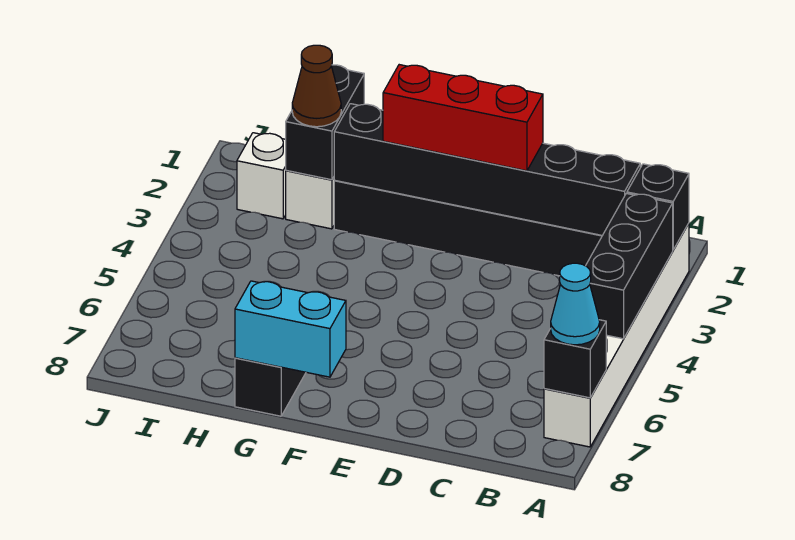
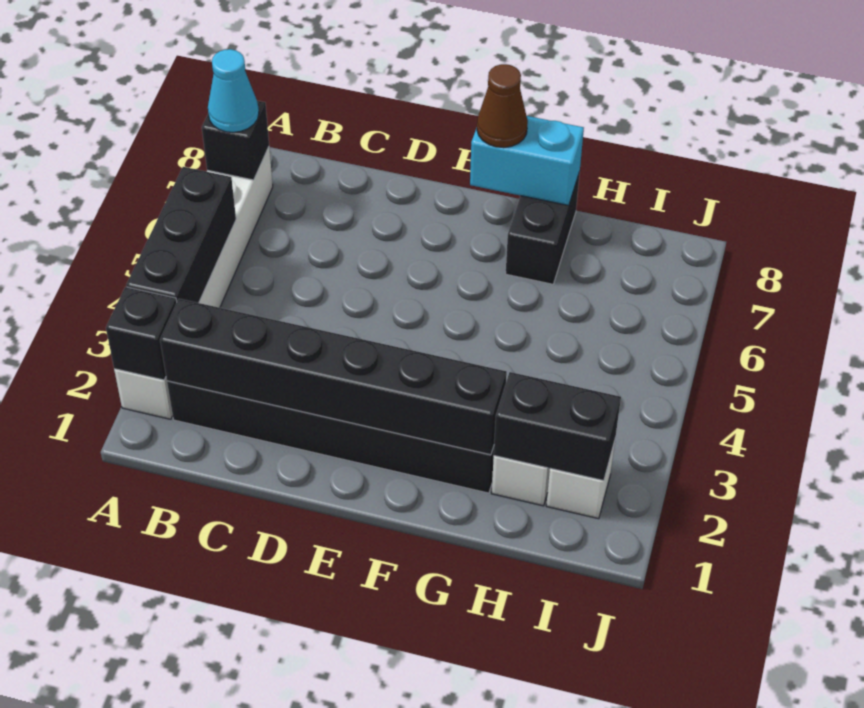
red brick D2:F2 level 3 -> none
black brick H1:H2 level 2 -> black brick H2:I2 level 2
brown cone H2 level 3 -> brown cone F8 level 3

